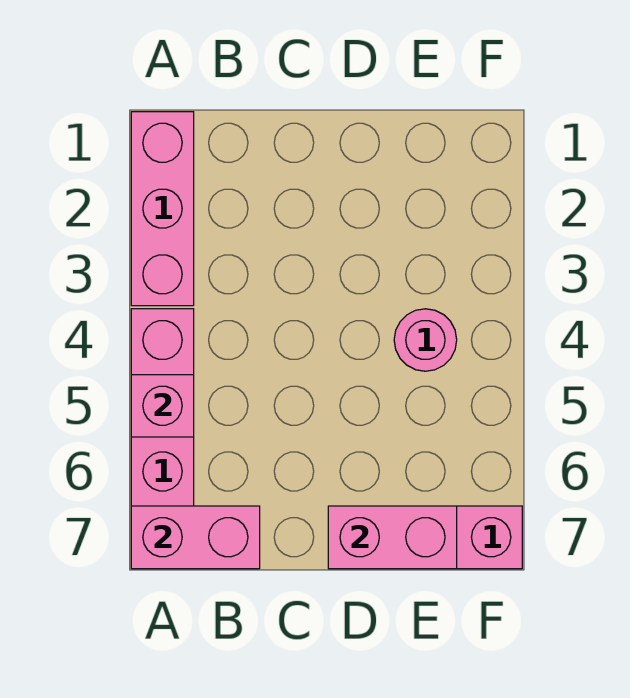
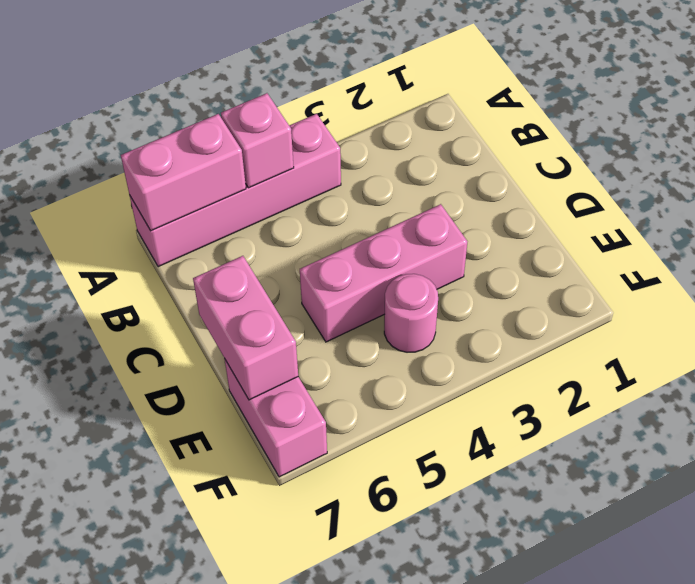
pink brick A1:A3 level 1 -> pink brick D3:D5 level 1
pink brick A7:B7 level 2 -> pink brick A6:A7 level 2

